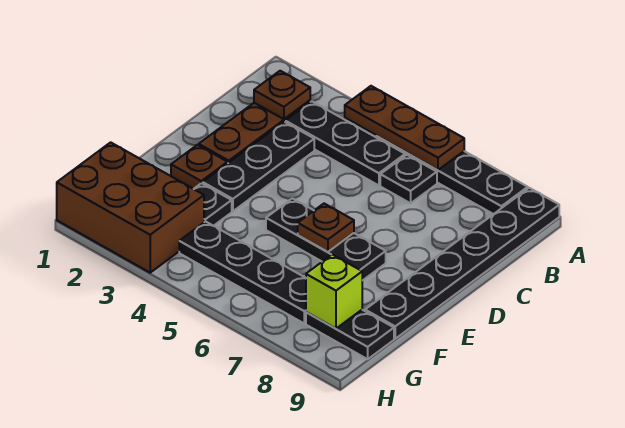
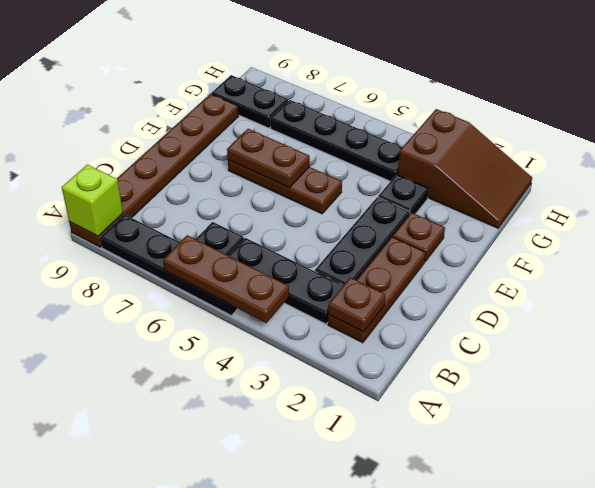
black plate A9:F9 level 1 -> brown plate A9:F9 level 1
black plate E5:E7 level 1 -> brown plate E5:E7 level 1
brown plate E6 level 2 -> brown plate E6:E7 level 2
brown brick G1:H3 level 1 -> brown slope G1:H3 level 1 top 3
lime brick G8 level 2 -> lime brick A9 level 2

